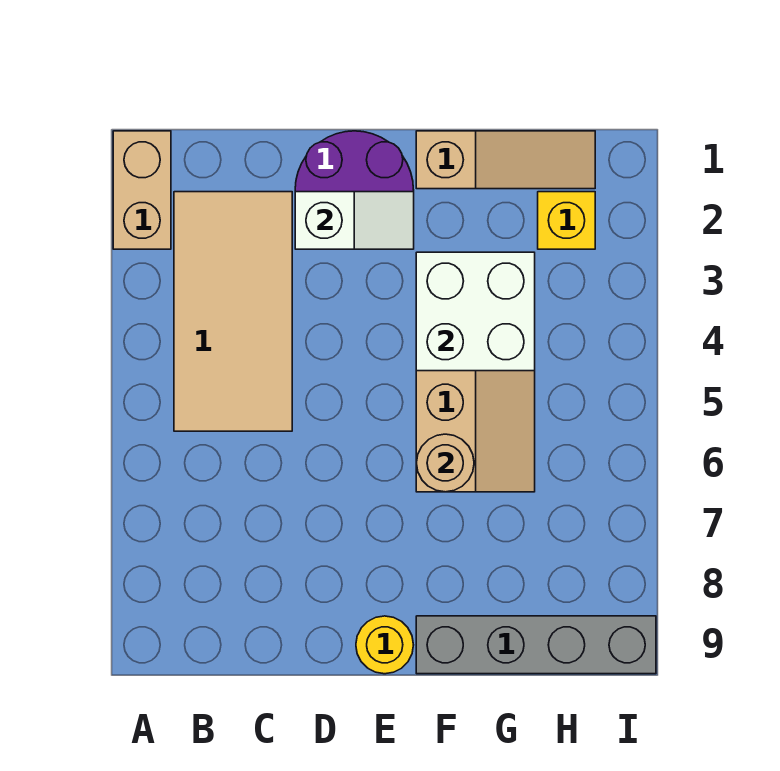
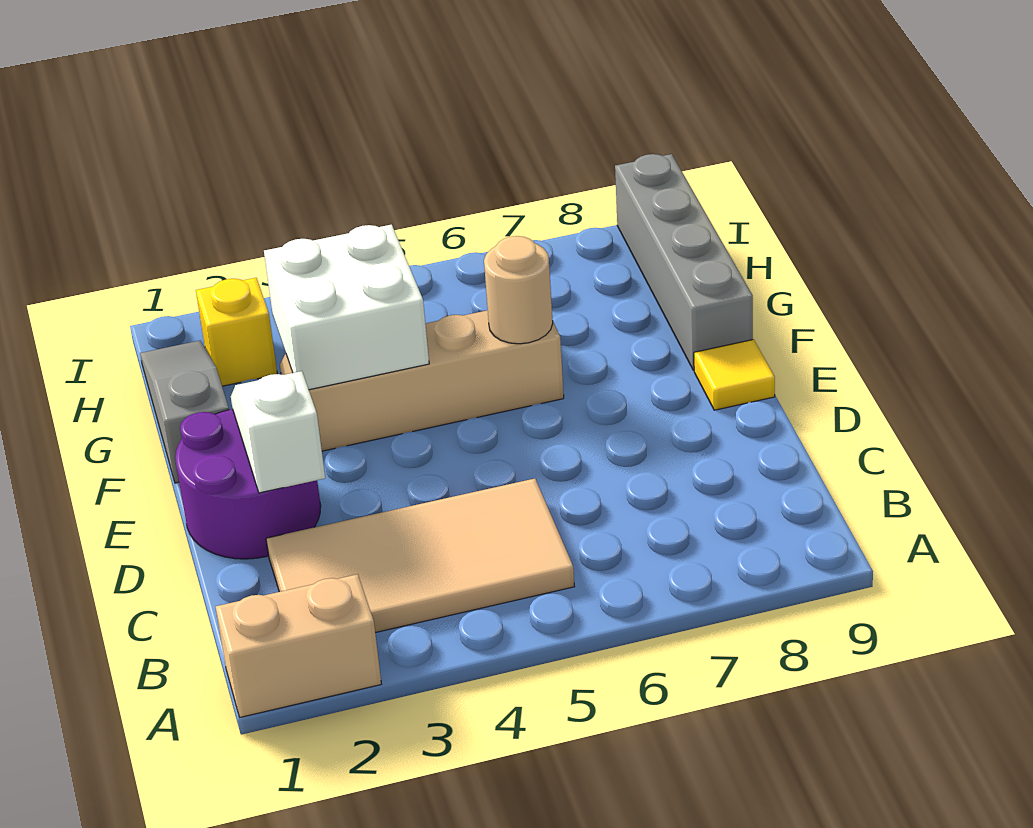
yellow round brick E9 level 1 -> yellow tile E9 level 1
tan slope F1:H1 level 1 top F -> grey slope F1:H1 level 1 top F

